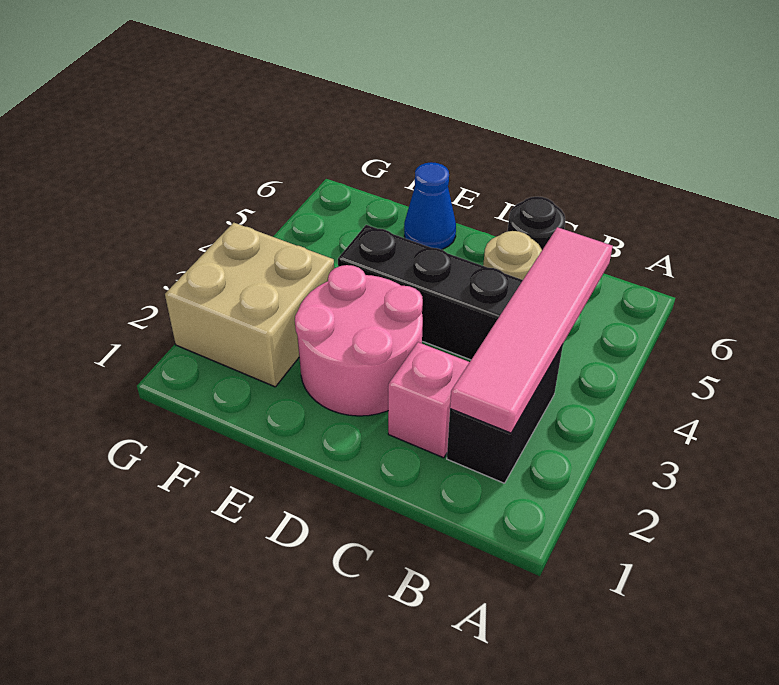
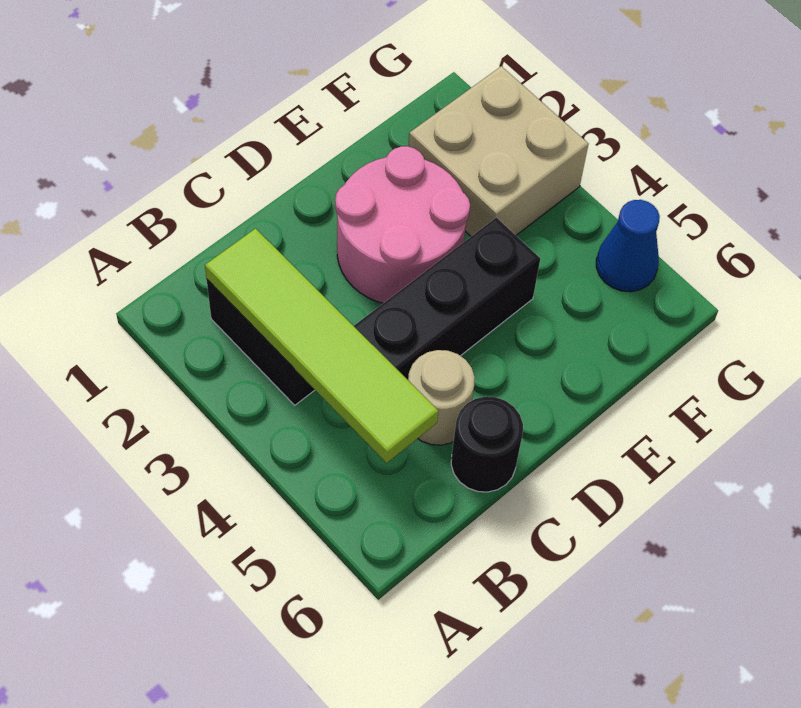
pink tile B2:B5 level 2 -> lime tile B2:B5 level 2
pink brick C2 level 1 -> none
blue cone E6 level 1 -> blue cone G5 level 1

